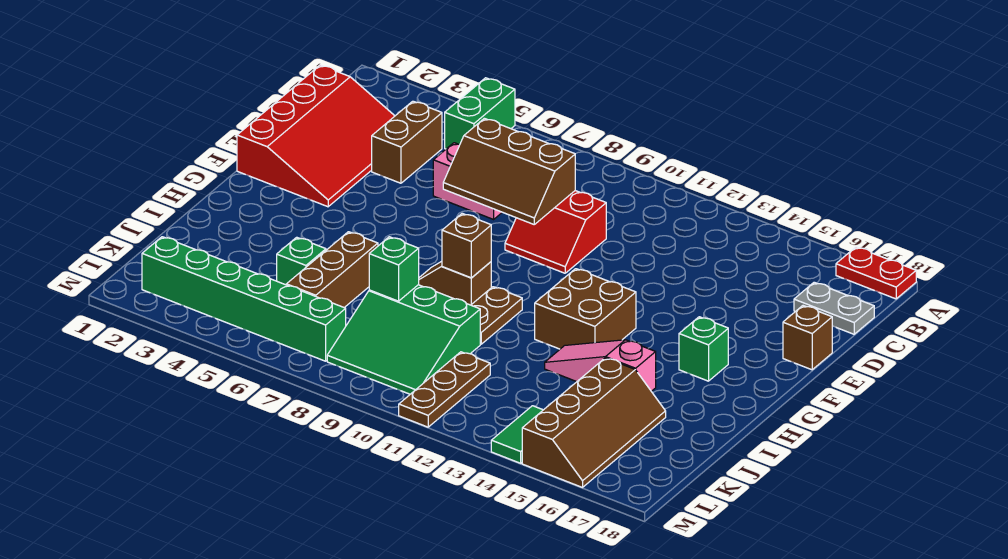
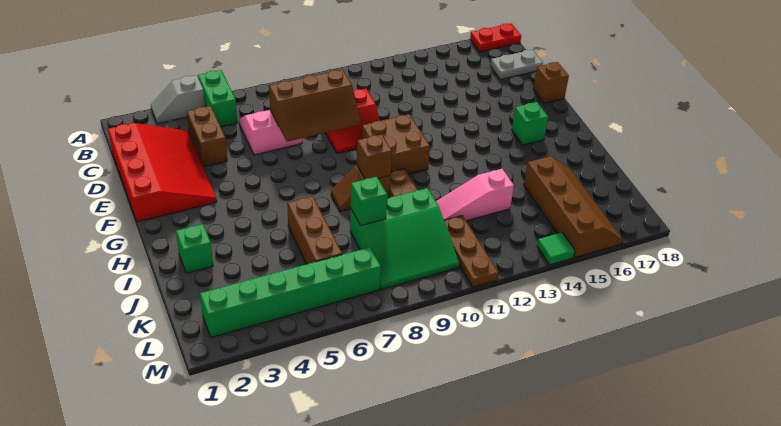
none -> grey slope A3:A4 level 1 top 4
brown brick G12:H13 level 1 -> brown brick F10:G11 level 1
pink slope I13:I15 level 1 top 15 -> pink slope J11:J13 level 1 top 13
green brick J5 level 1 -> green brick I2 level 1
green tile L14:M14 level 1 -> green tile M14 level 1

